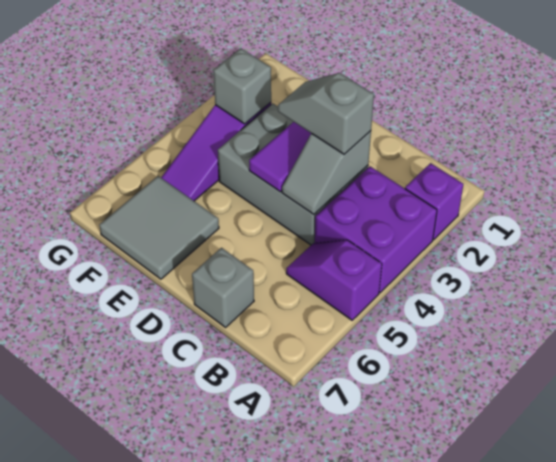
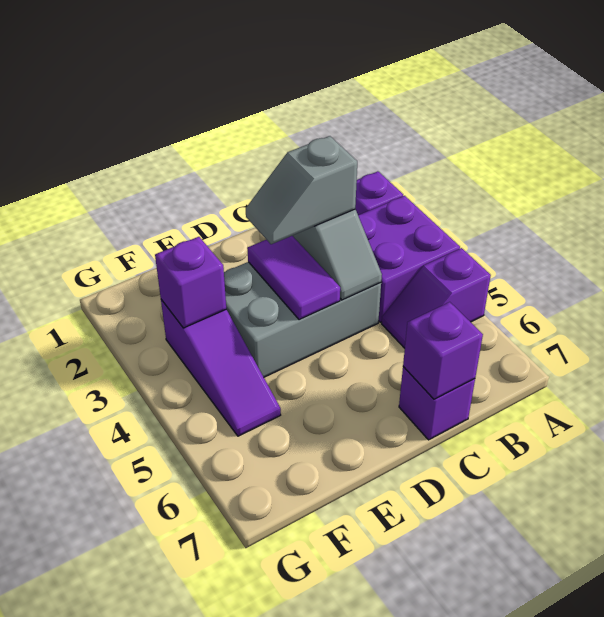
grey brick C7 level 1 -> purple brick C7 level 1
none -> purple brick C7 level 2
grey tile E6:F7 level 1 -> none
grey brick F3 level 2 -> purple brick F3 level 2

